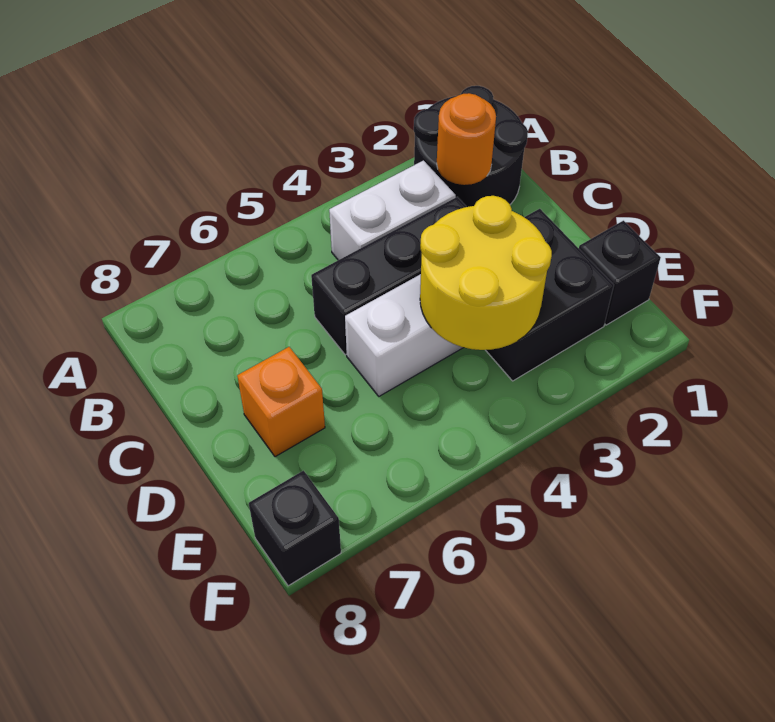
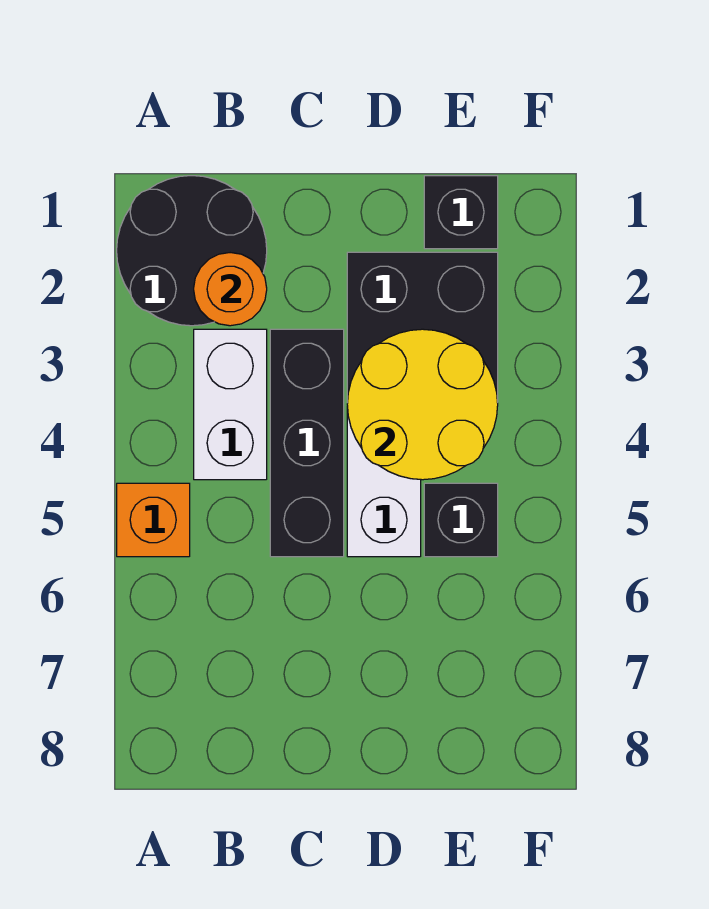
orange brick D7 level 1 -> orange brick A5 level 1
black brick F8 level 1 -> black brick E5 level 1

